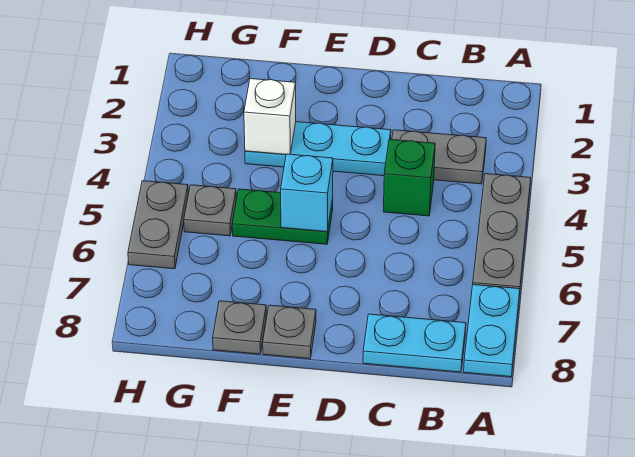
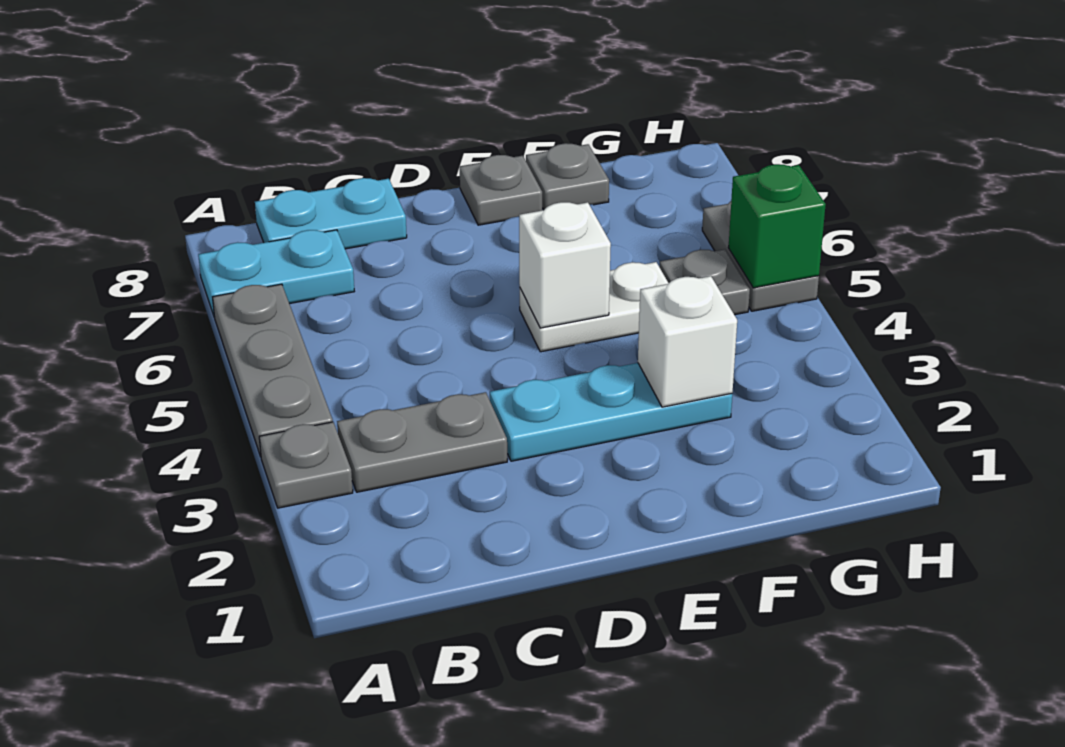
none -> grey plate A3 level 1
cyan plate A7:A8 level 1 -> cyan plate A7:B7 level 1
green brick C4 level 1 -> green brick H5 level 2
green plate E5:F5 level 1 -> white plate E5:F5 level 1
cyan brick E5 level 2 -> white brick E5 level 2

